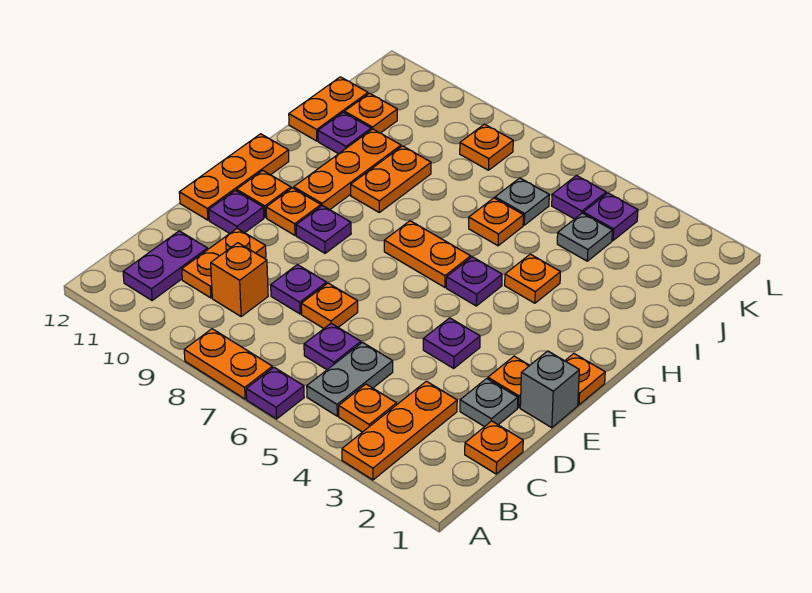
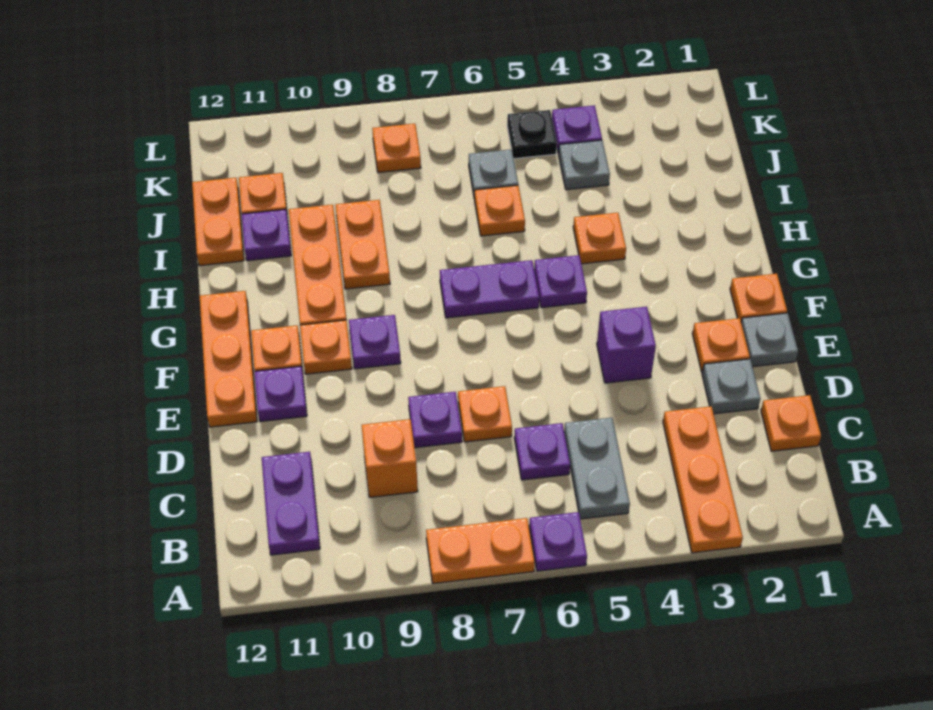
orange plate B4 level 1 -> none
orange plate C10:D10 level 1 -> none
grey brick E1 level 1 -> grey plate E1 level 1
purple plate E4 level 1 -> purple brick E4 level 1
orange plate G6:G7 level 1 -> purple plate G6:G7 level 1
purple plate K5 level 1 -> black plate K5 level 1

